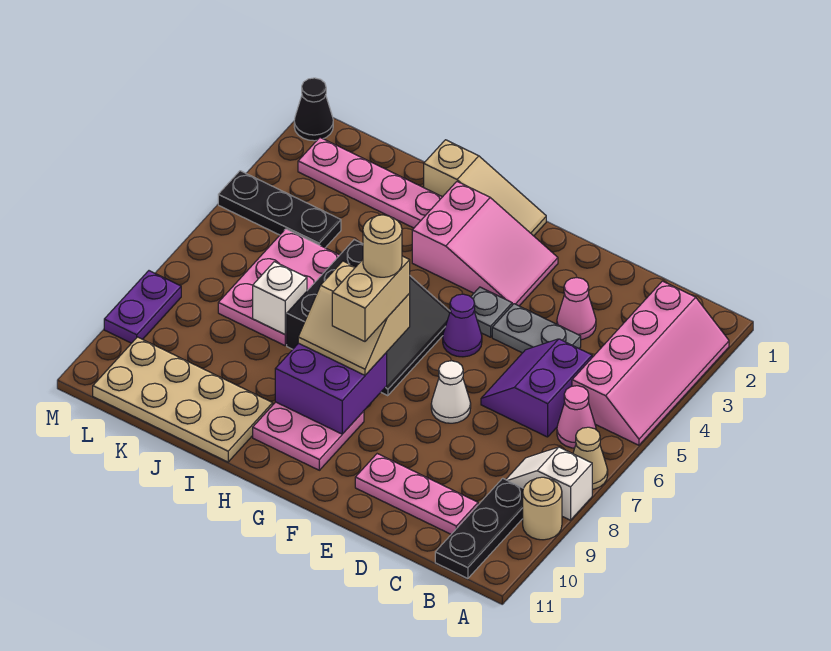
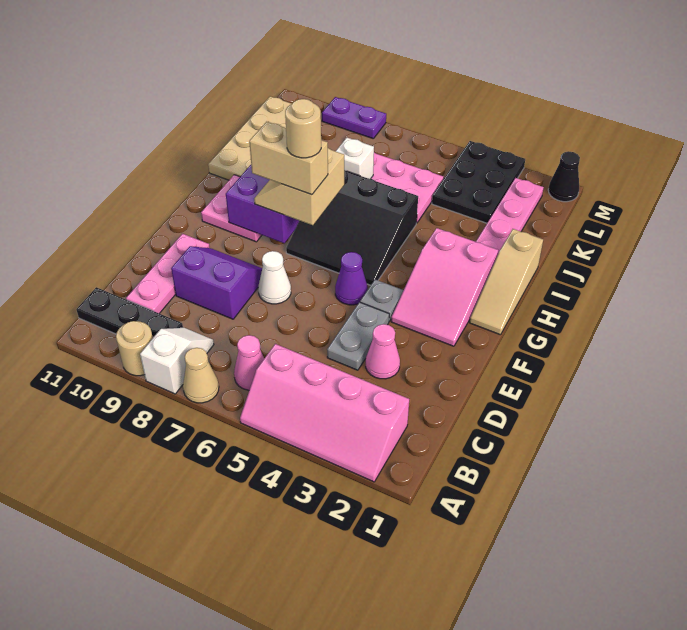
purple slope C5:D6 level 1 top C -> purple slope D8:E9 level 1 top D
black plate K4:M4 level 1 -> black plate K3:M4 level 1

